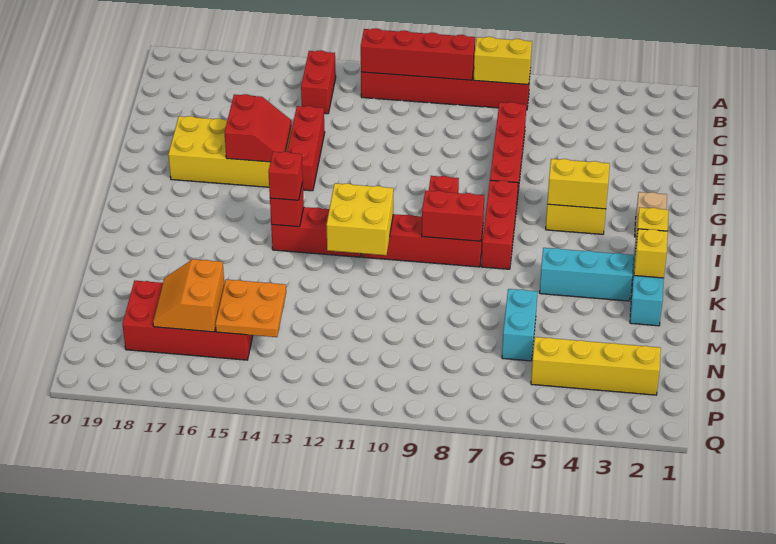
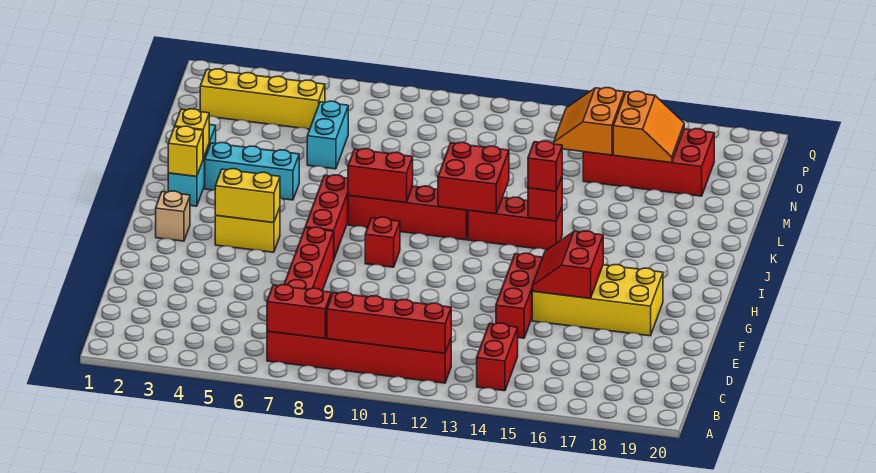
yellow brick B7:B8 level 2 -> red brick B7:B8 level 2
yellow brick J11:K12 level 2 -> red brick J11:K12 level 2
orange plate N14:O15 level 2 -> orange slope N14:O15 level 2 top 15

